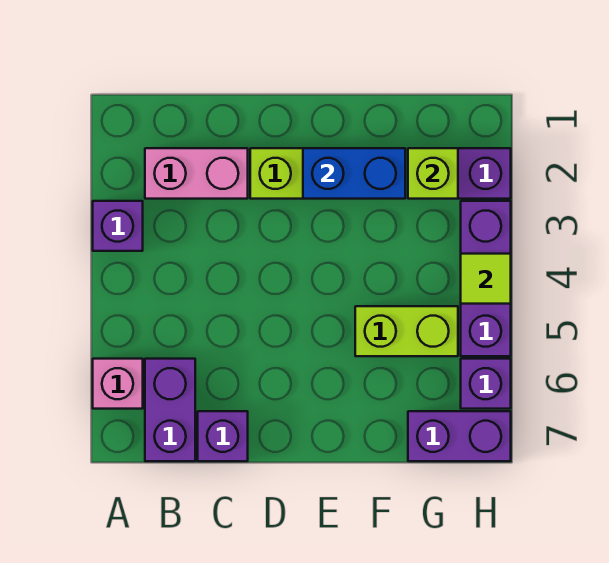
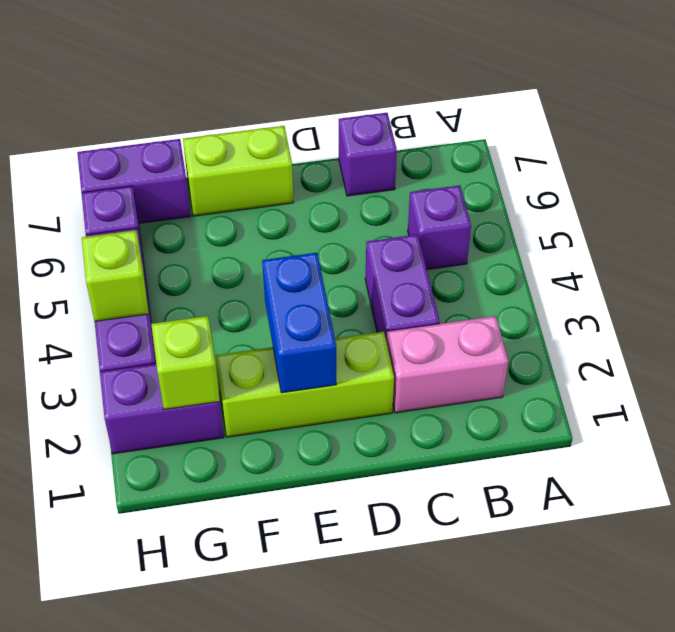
purple brick A3 level 1 -> purple brick B5 level 1
pink brick A6 level 1 -> none
purple brick B6:B7 level 1 -> purple brick C3:C4 level 1
blue brick E2:F2 level 2 -> blue brick E2:E3 level 2
lime brick F5:G5 level 1 -> lime brick E7:F7 level 1
lime tile H4 level 2 -> lime brick H4 level 2

